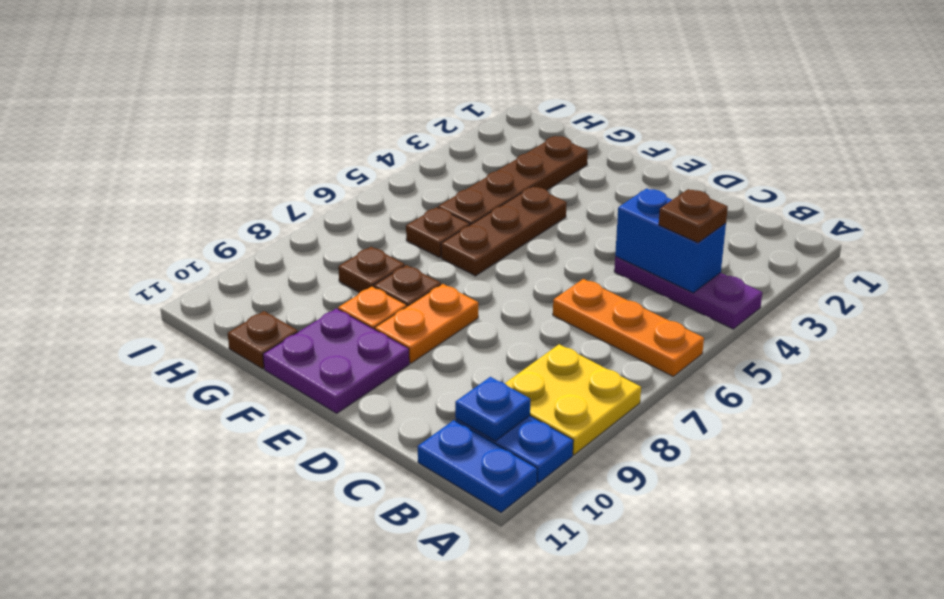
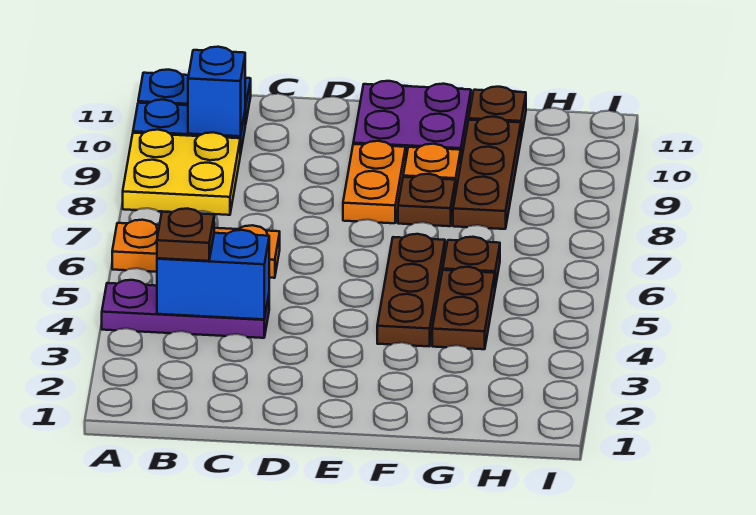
blue plate B10 level 2 -> blue brick B10 level 2
brown plate G2:G5 level 1 -> brown plate G4:G5 level 1
brown plate G8 level 1 -> brown plate G8:G10 level 1

